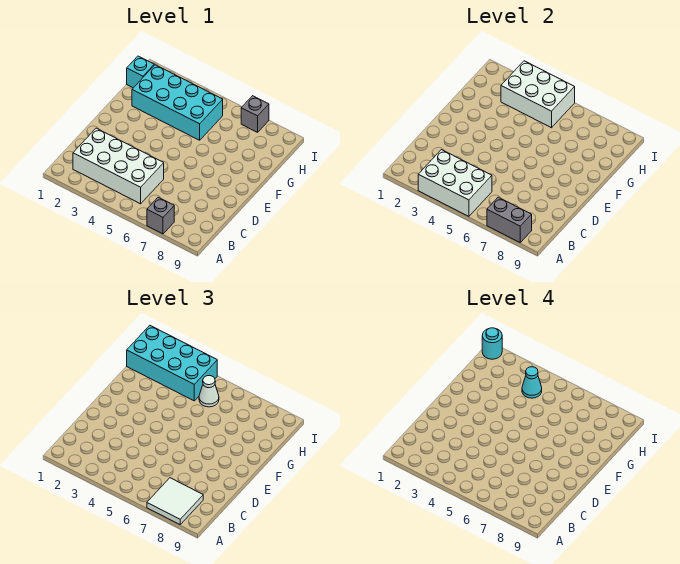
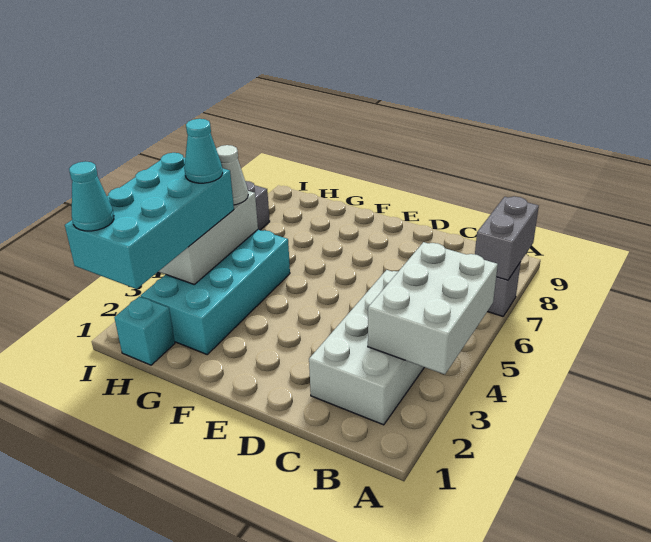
white tile A7:B8 level 3 -> none
cyan round brick I1 level 4 -> cyan cone I1 level 4

